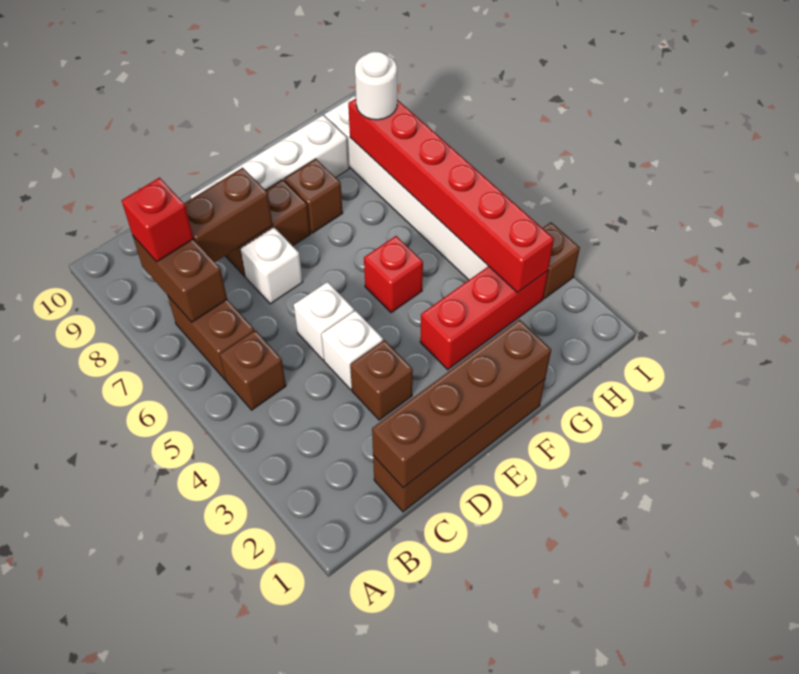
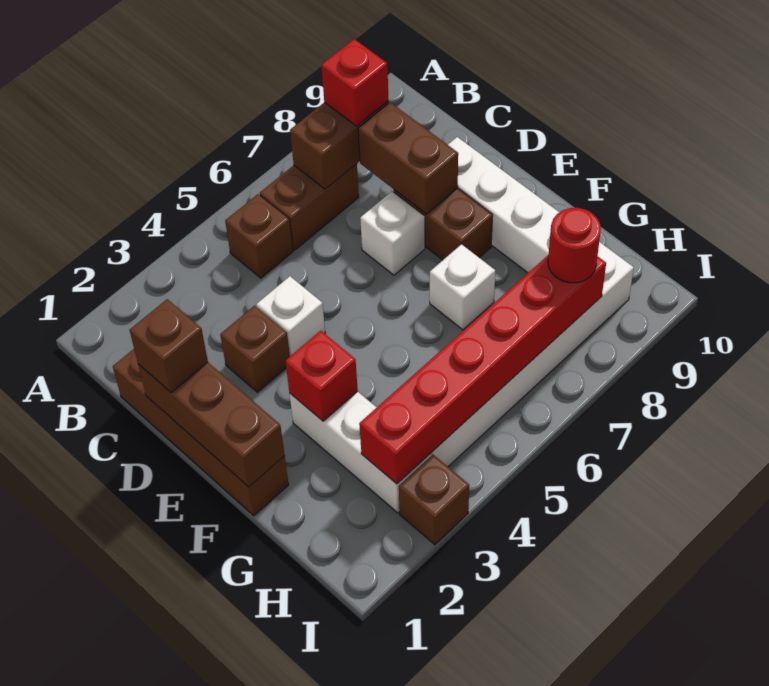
brown brick C1:F1 level 2 -> brown brick D1:F1 level 2
white brick D5 level 1 -> white brick F7 level 1
red brick F3:H3 level 1 -> white brick F3:H3 level 1
red brick F5 level 1 -> red brick F3 level 2
brown brick F8 level 1 -> brown brick D1 level 3
white round brick H8 level 3 -> red round brick H8 level 3

